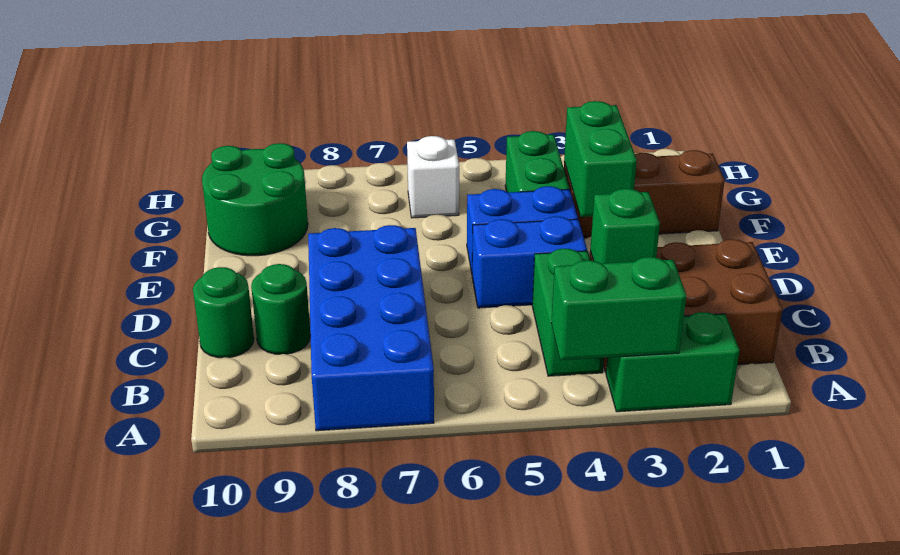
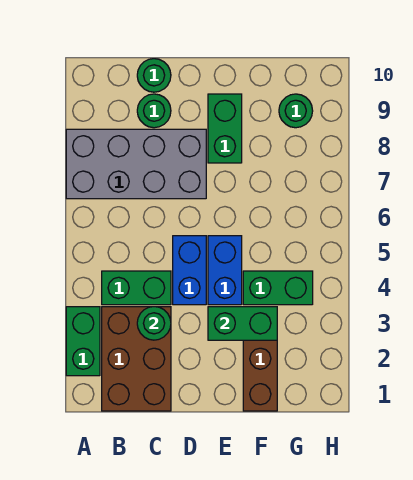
green brick A3:A4 level 2 -> green brick E8:E9 level 1
blue brick A7:D8 level 1 -> grey brick A7:D8 level 1
green brick C3 level 2 -> green round brick C3 level 2
green round brick F9:G10 level 1 -> green round brick G9 level 1
white brick G6 level 1 -> none

